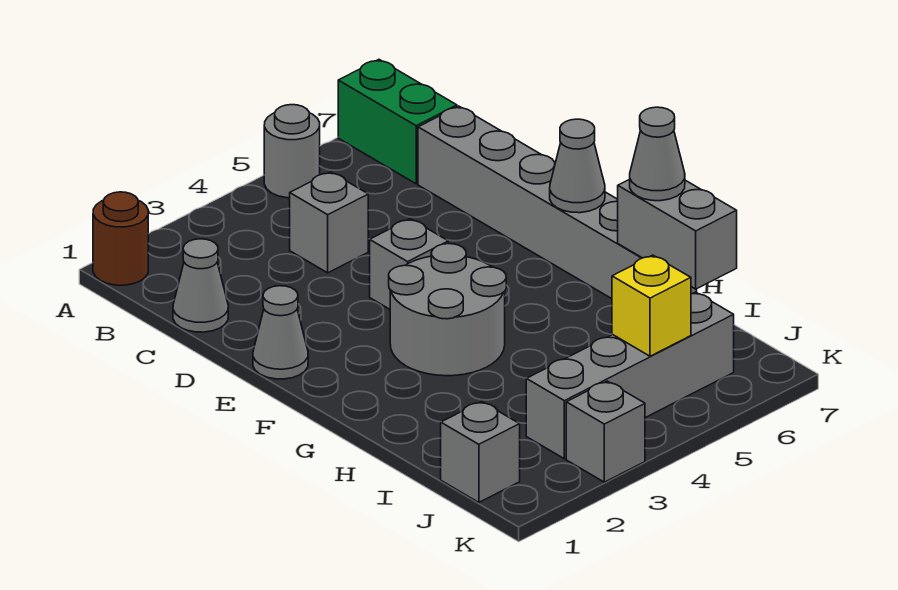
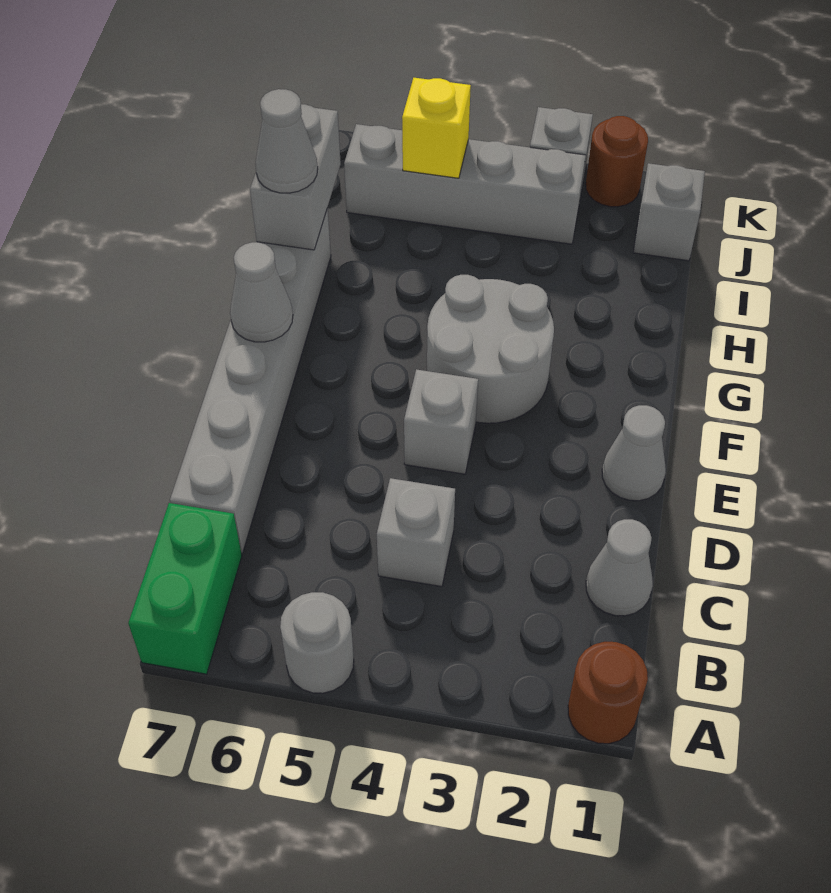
none -> brown round brick K2 level 1

